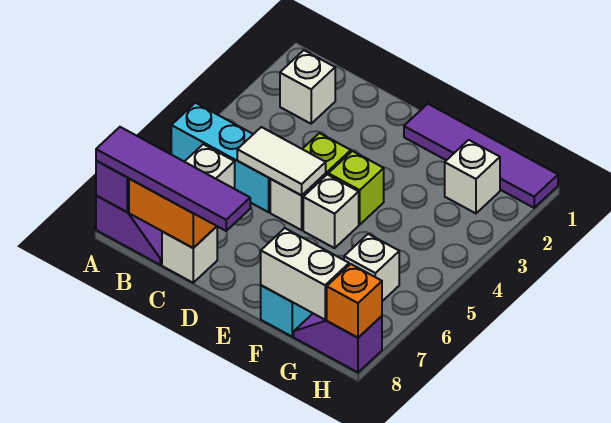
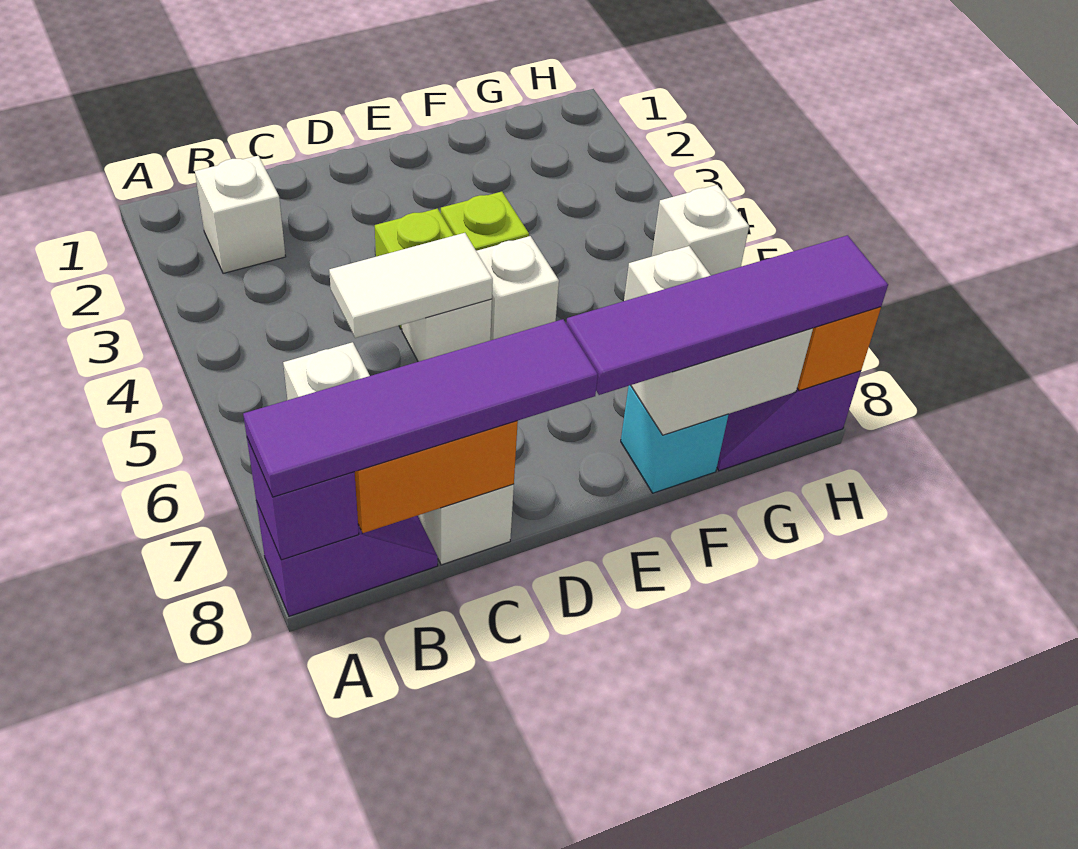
cyan brick A5:C5 level 1 -> none
purple tile E1:H1 level 1 -> purple tile E8:H8 level 3
white brick G2 level 1 -> white brick H5 level 1

